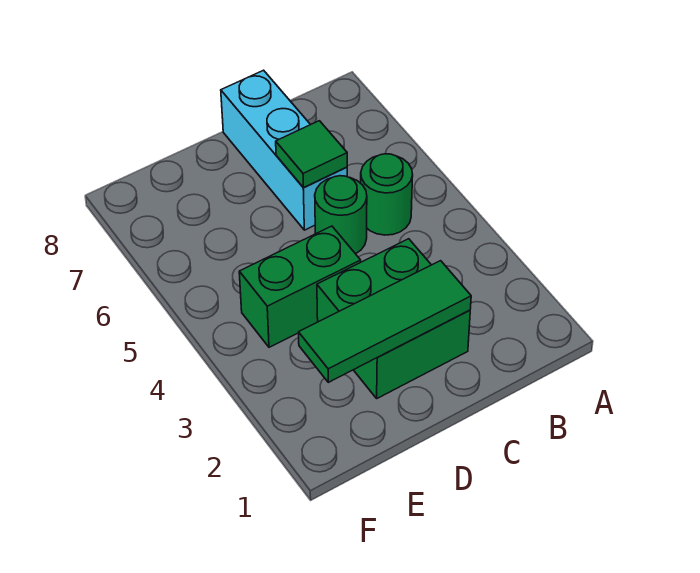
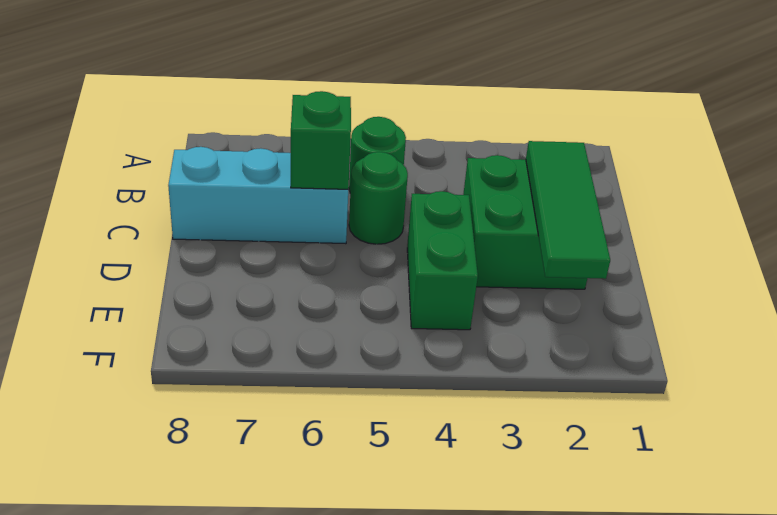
green tile C6 level 2 -> green brick C6 level 2

